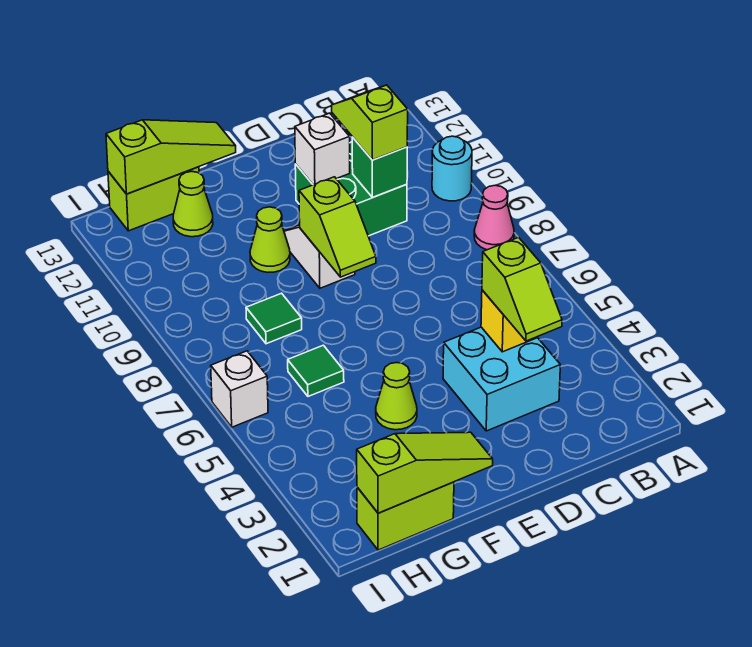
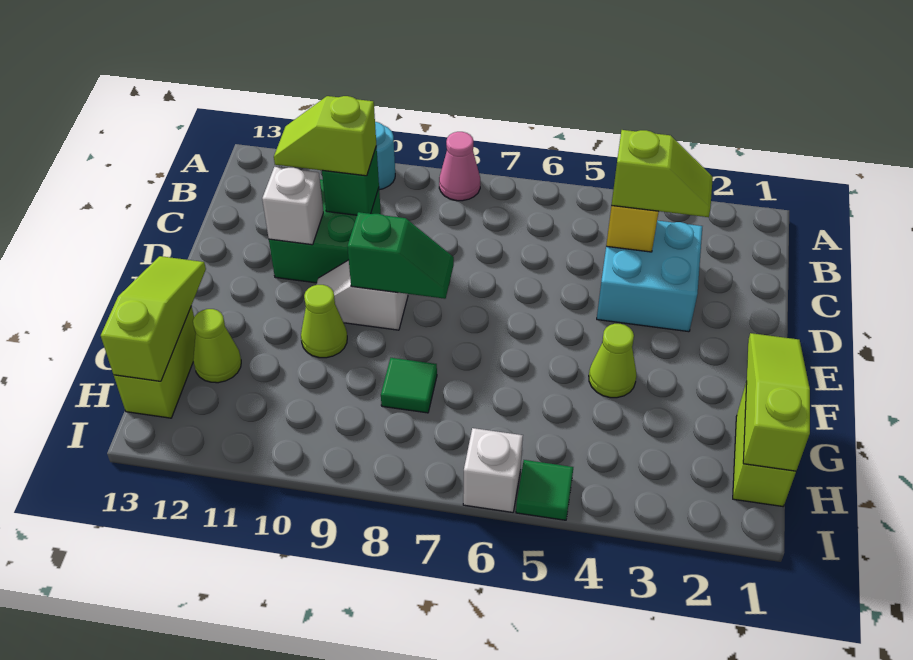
lime slope E8:E9 level 2 top 9 -> green slope E8:E9 level 2 top 9
green tile G6 level 1 -> green tile I5 level 1

